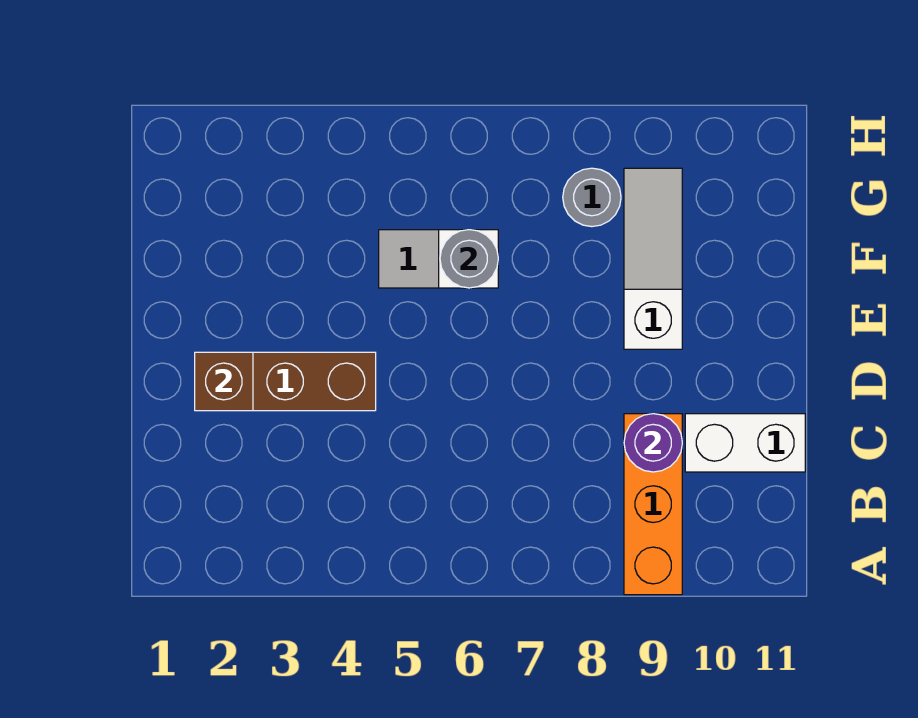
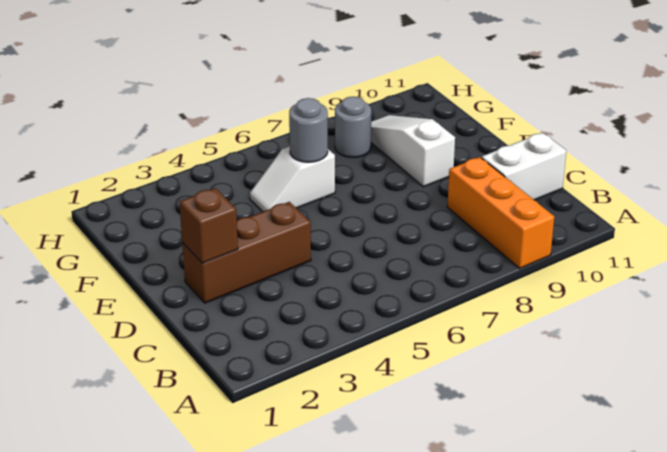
purple round brick C9 level 2 -> none

